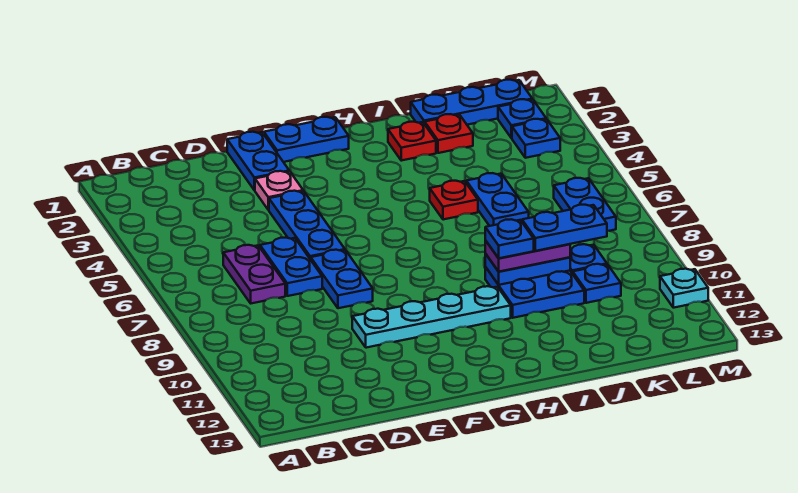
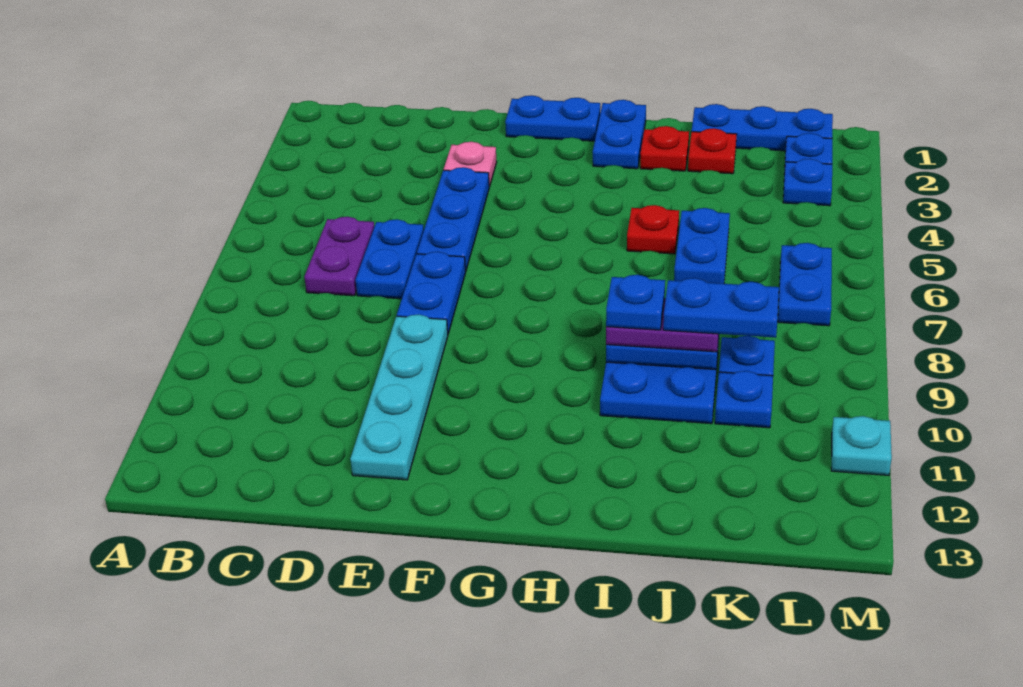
blue plate E1:E2 level 1 -> blue plate H1:H2 level 1
cyan plate E10:H10 level 1 -> cyan plate E9:E12 level 1

